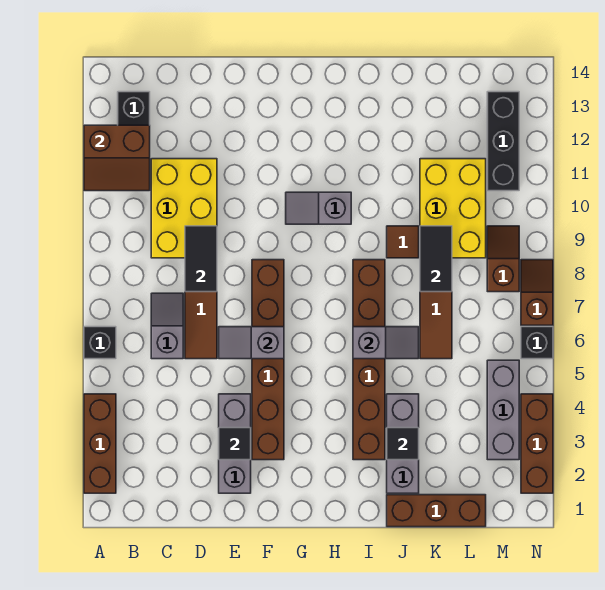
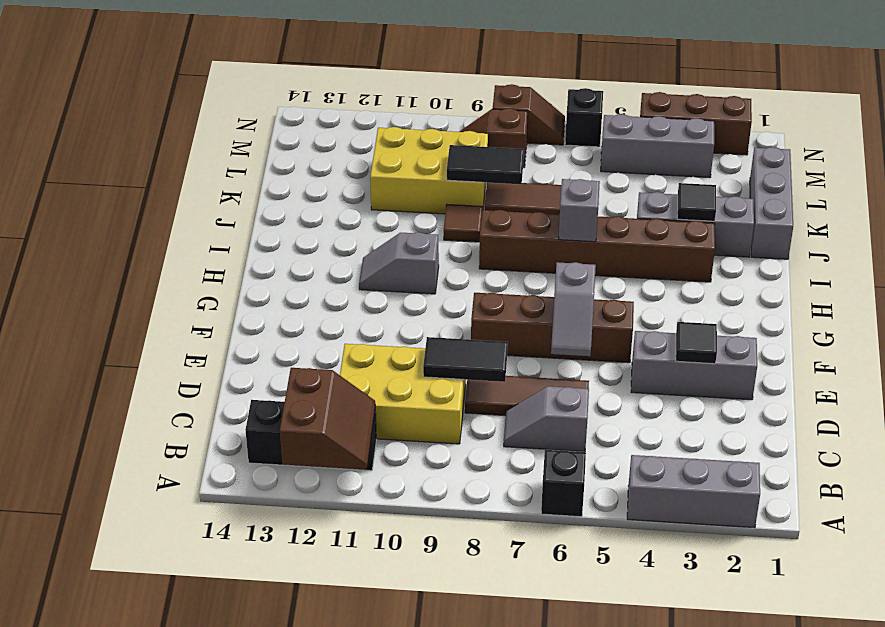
brown brick A2:A4 level 1 -> grey brick A2:A4 level 1
brown brick F3:F8 level 1 -> brown brick F5:F8 level 1
grey slope G10:H10 level 1 top H -> grey slope H10:H11 level 1 top 10
brown brick J1:L1 level 1 -> grey brick J1:L1 level 1
black brick M11:M13 level 1 -> none
brown slope N7:N8 level 1 top 7 -> brown slope N7:N8 level 1 top 8

